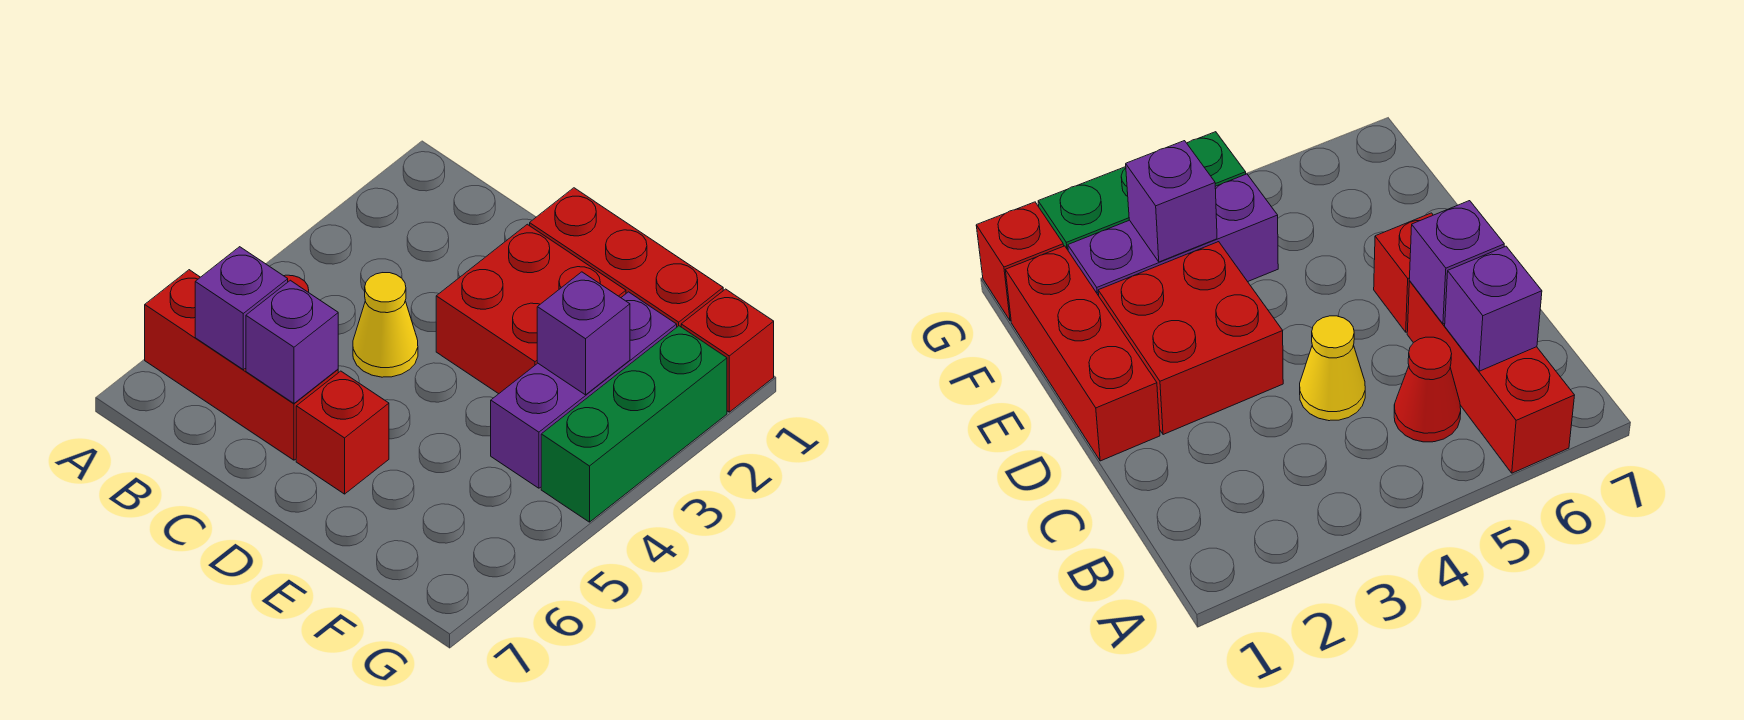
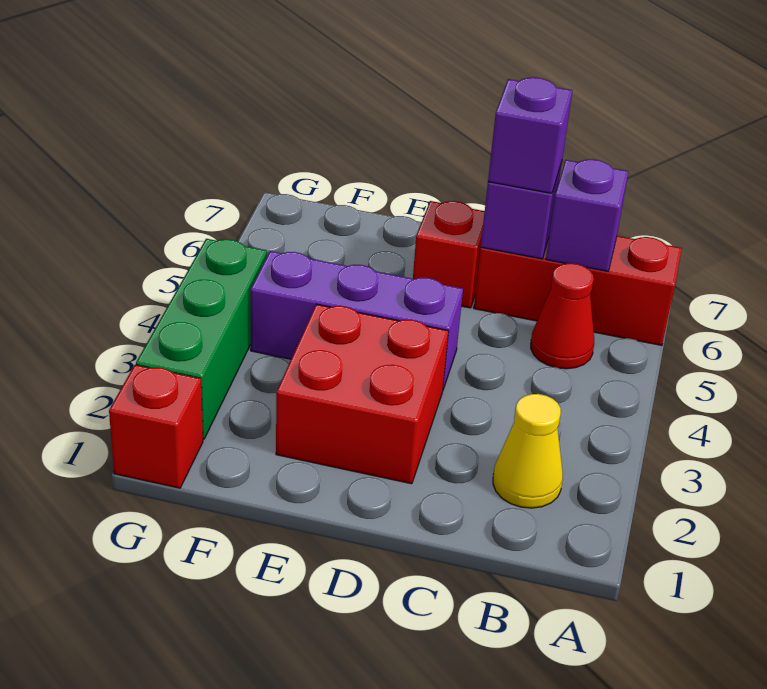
yellow cone C4 level 1 -> yellow cone B2 level 1
red brick D1:F1 level 1 -> none
purple brick F2:F4 level 1 -> purple brick D4:F4 level 1
purple brick F3 level 2 -> purple brick C6 level 3

